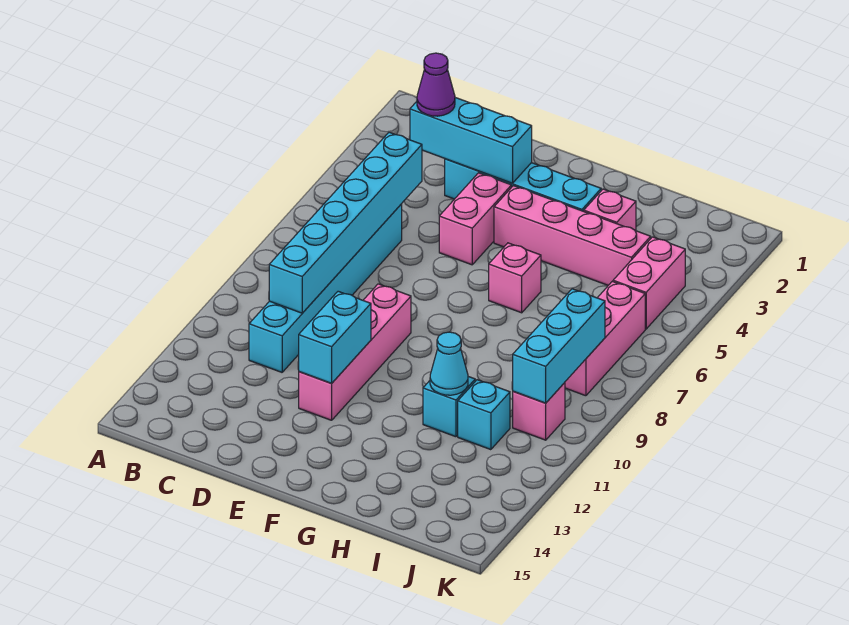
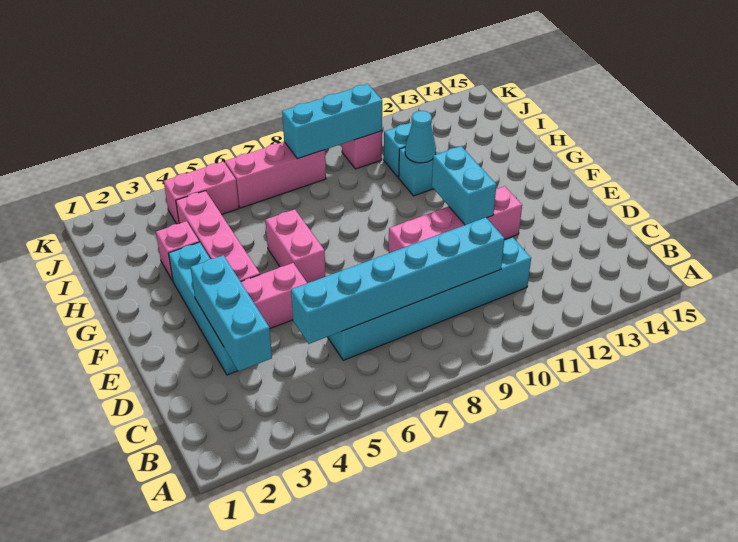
purple cone C3 level 3 -> none
cyan brick E11:E12 level 2 -> cyan brick E11:F11 level 2
pink brick G6 level 1 -> pink brick F6:G6 level 1

